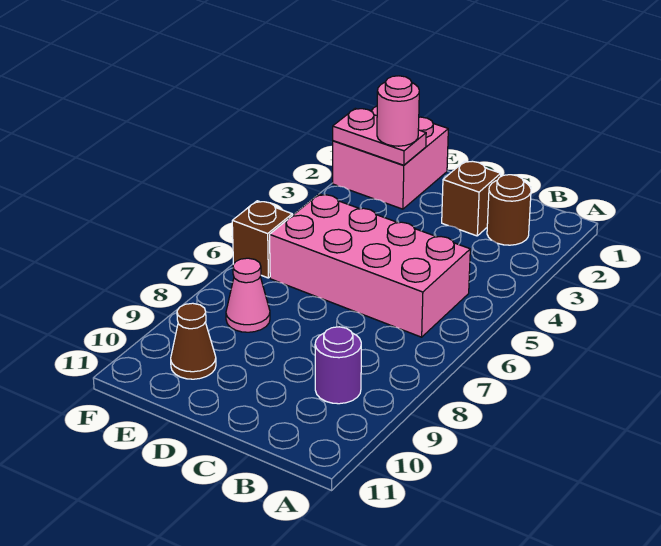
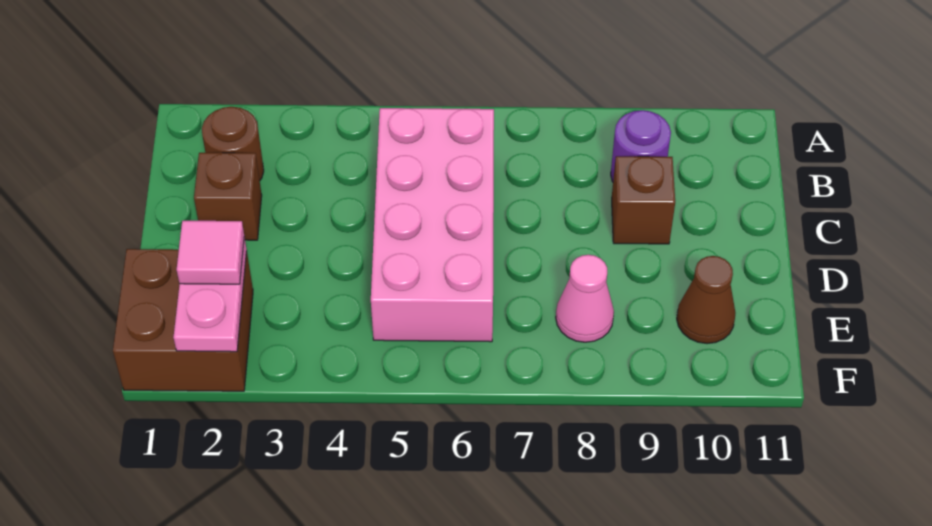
pink brick E1:F2 level 1 -> brown brick E1:F2 level 1
pink round brick E2 level 3 -> pink tile E2 level 3
brown brick F6 level 1 -> brown brick C9 level 1

